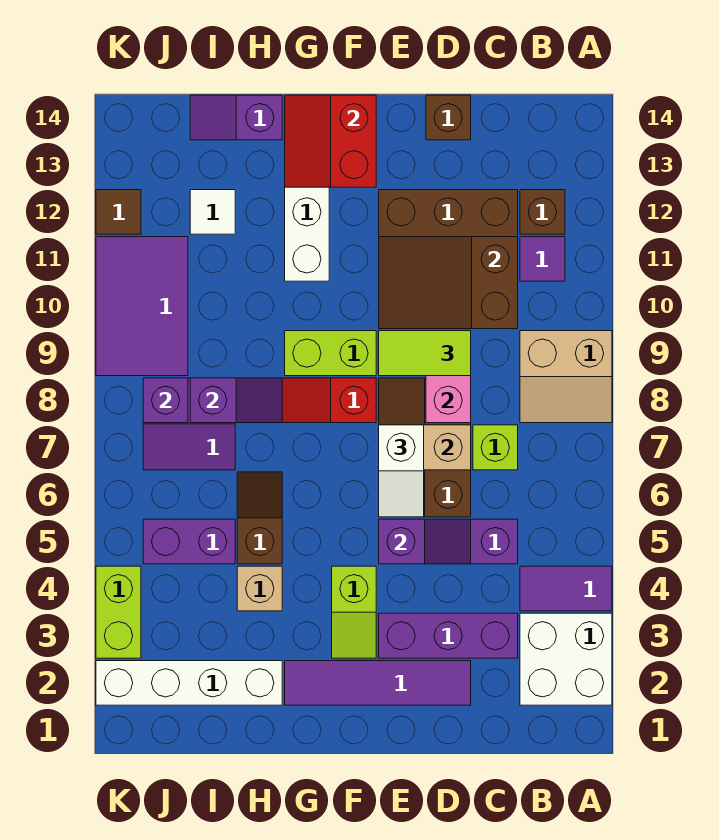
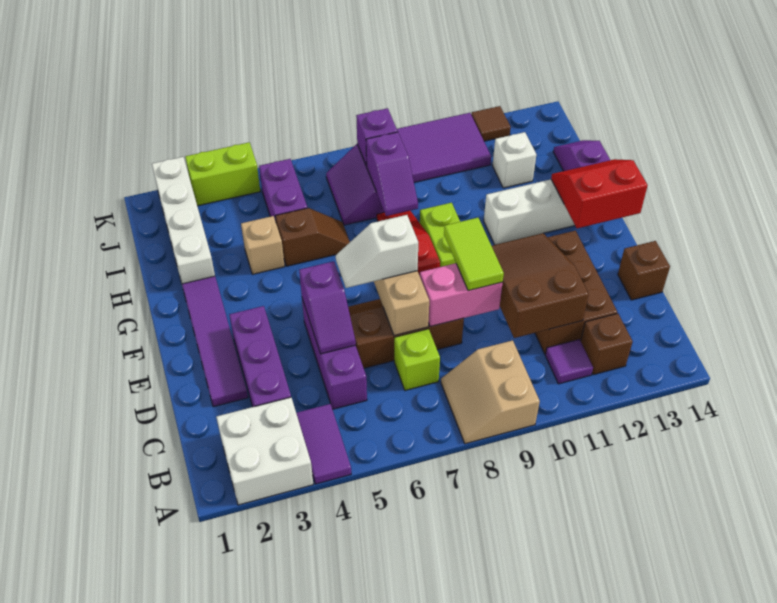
lime slope F3:F4 level 1 top 4 -> none
white tile I12 level 1 -> white brick I12 level 1

